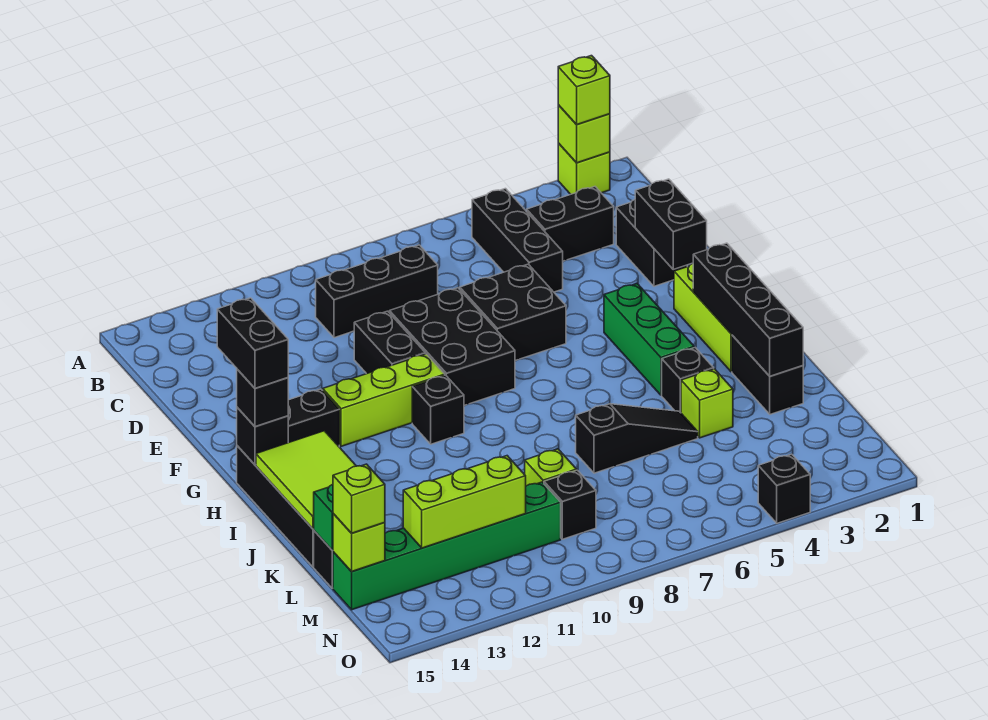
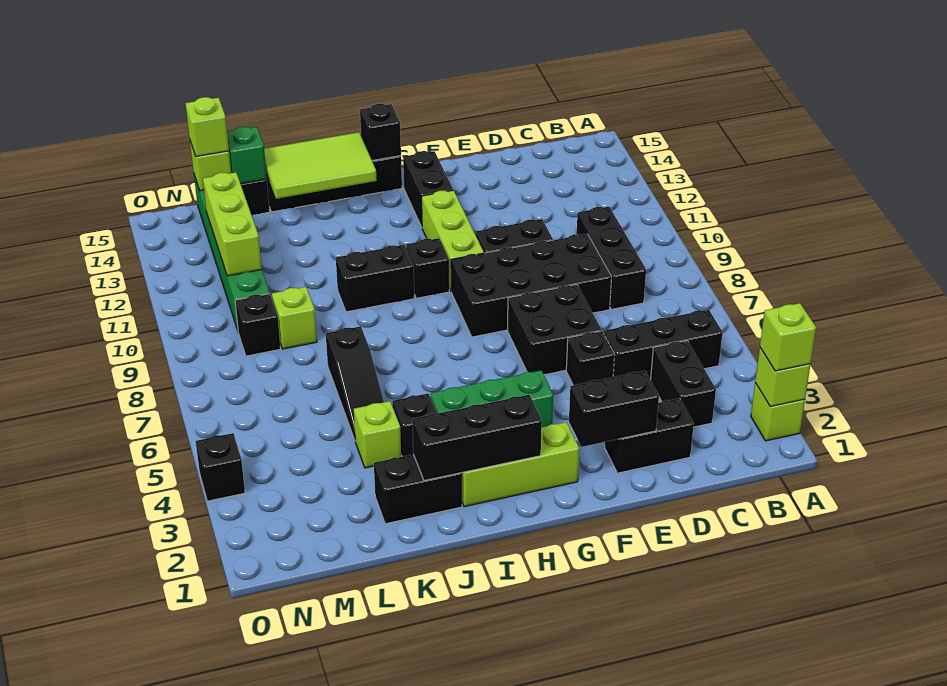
black brick E8:G9 level 1 -> black brick D8:G9 level 1
black brick G15:H15 level 4 -> black brick I10:J10 level 1
black brick H2:K2 level 2 -> black brick H2:J2 level 2
black brick H15 level 3 -> black brick E5 level 1

